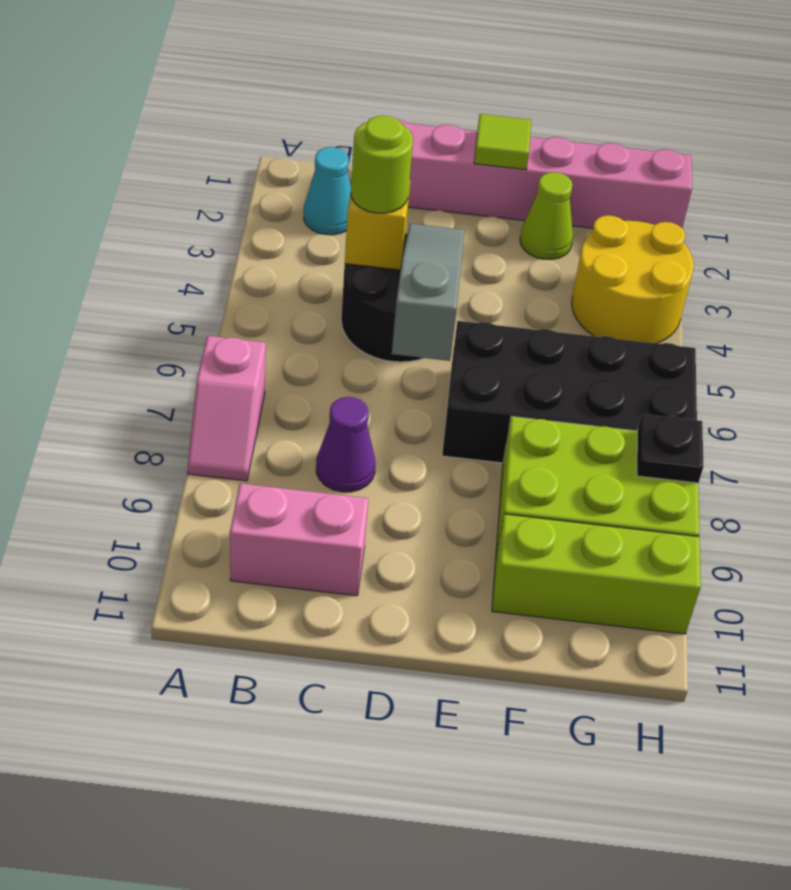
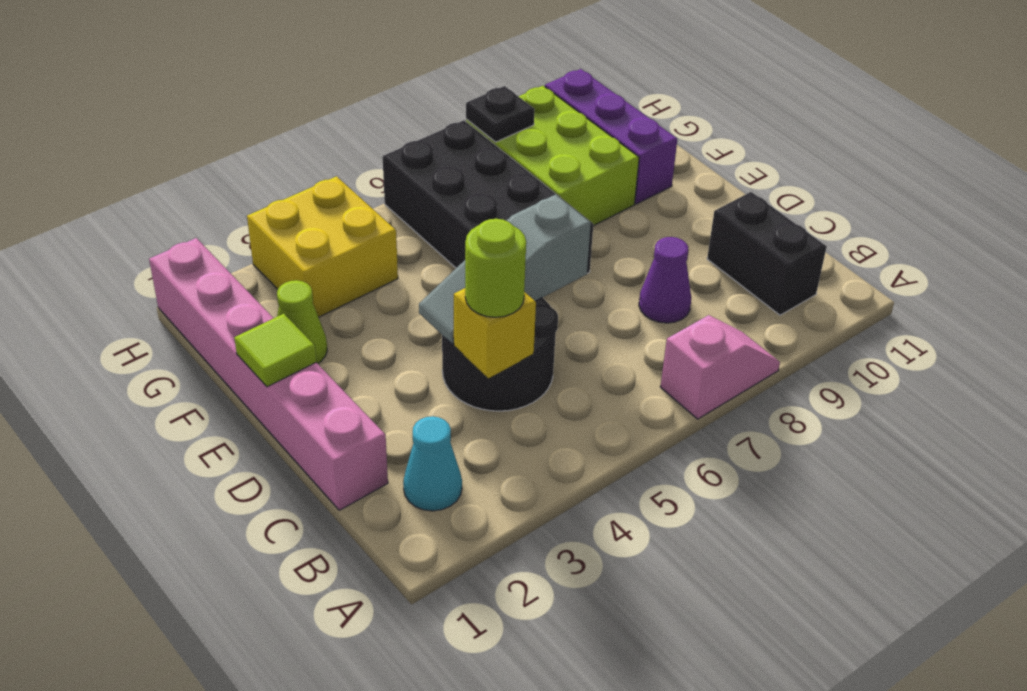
pink brick B10:C10 level 1 -> black brick B10:C10 level 1
lime brick F10:H10 level 1 -> purple brick F10:H10 level 1
yellow round brick G3:H4 level 1 -> yellow brick G3:H4 level 1

